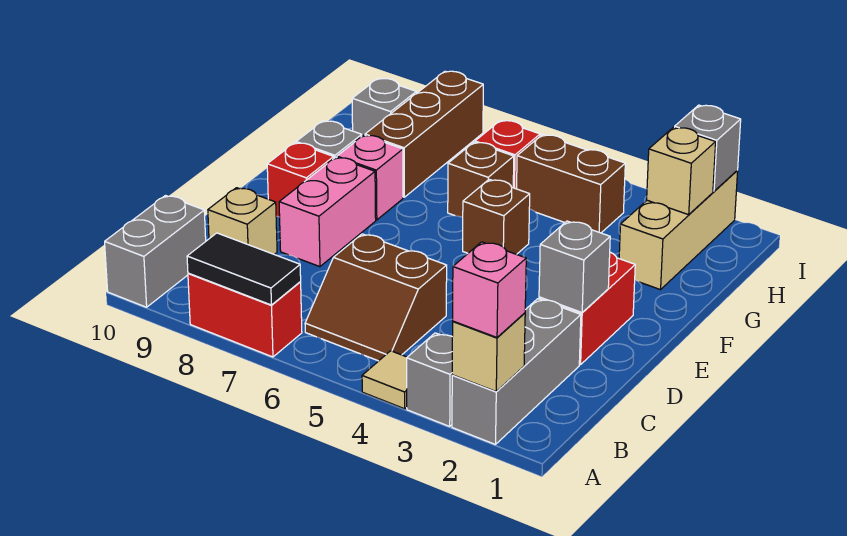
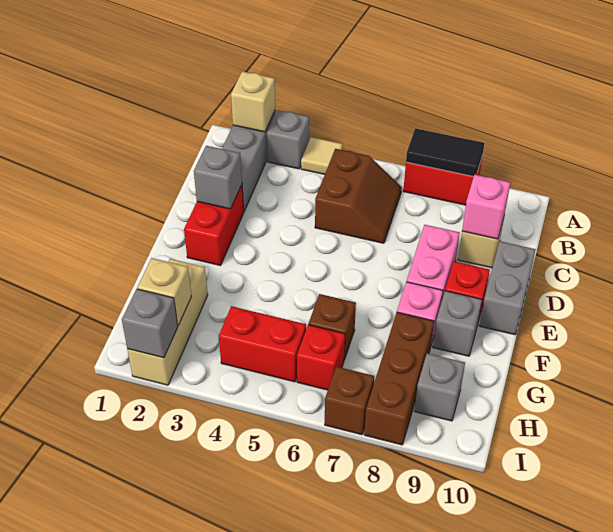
pink brick A2 level 3 -> pink brick C9 level 2
grey brick A10:B10 level 1 -> grey brick D10:E10 level 1
brown slope B5:C6 level 1 top C -> brown slope B5:C6 level 1 top 5
brown brick F5 level 1 -> brown brick I7 level 1
brown brick H4:H5 level 1 -> red brick H4:H5 level 1

